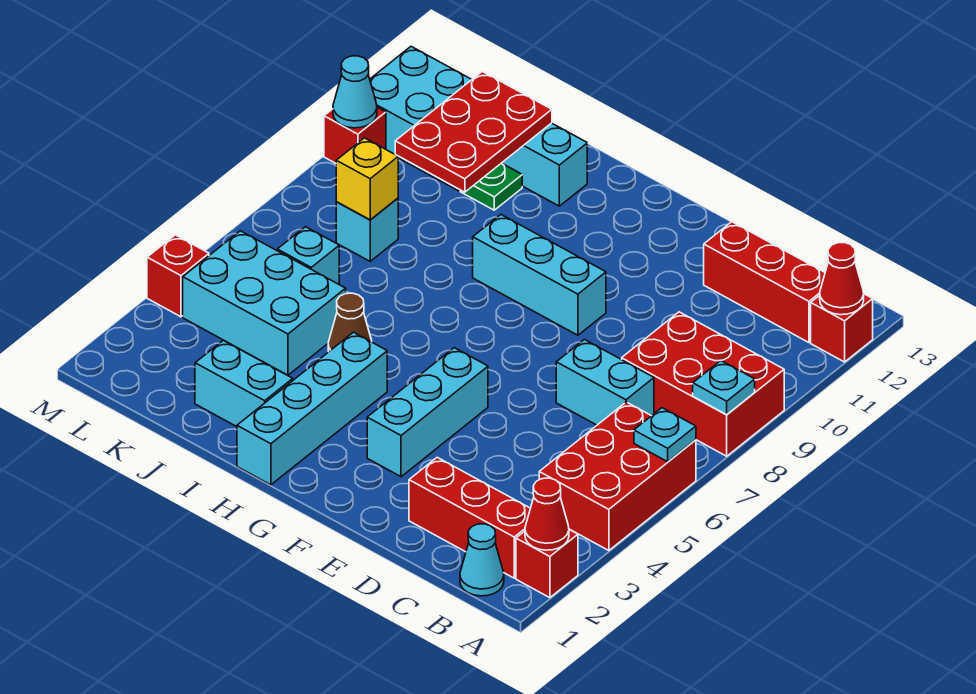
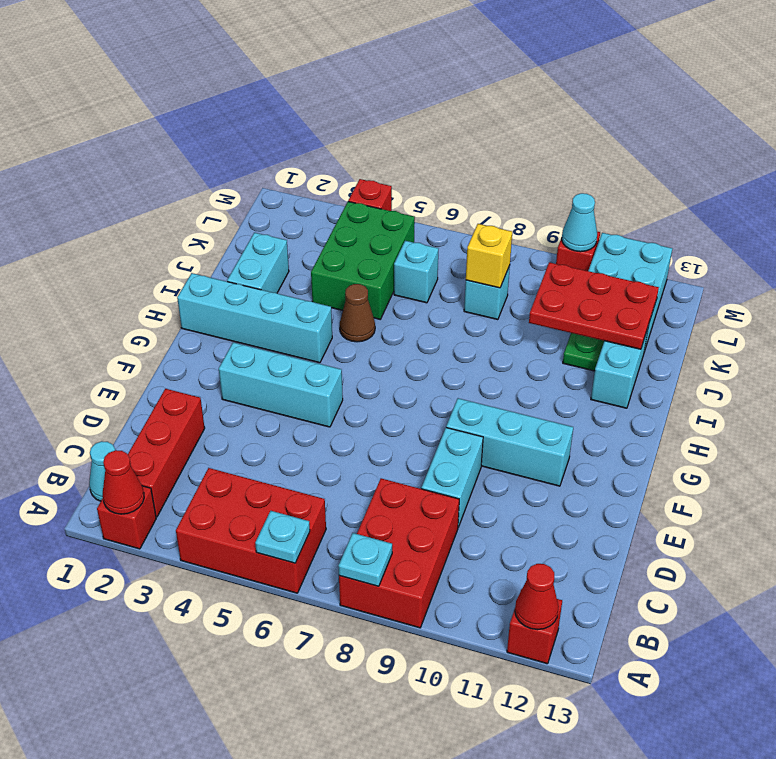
red brick B12:D12 level 1 -> none
cyan brick C7:D7 level 1 -> cyan brick D9:E9 level 1
cyan brick F9:H9 level 1 -> cyan brick F9:F11 level 1
cyan brick J4:L5 level 1 -> green brick J4:L5 level 1

